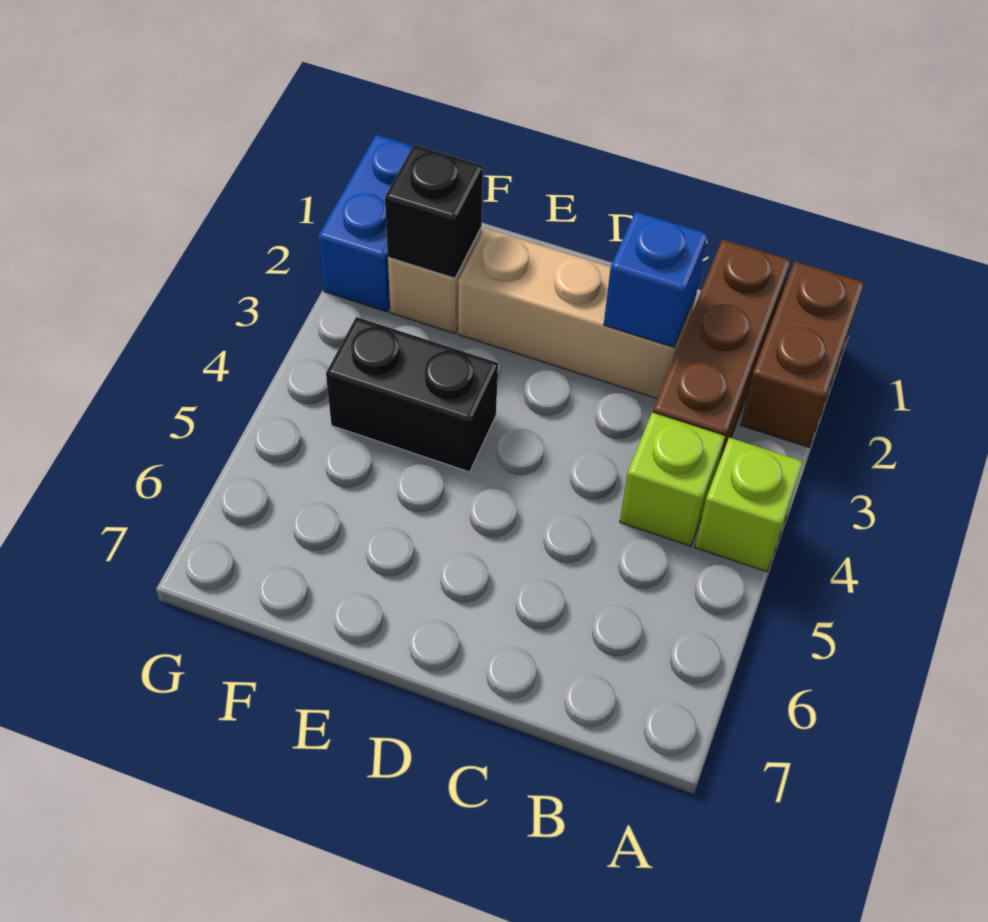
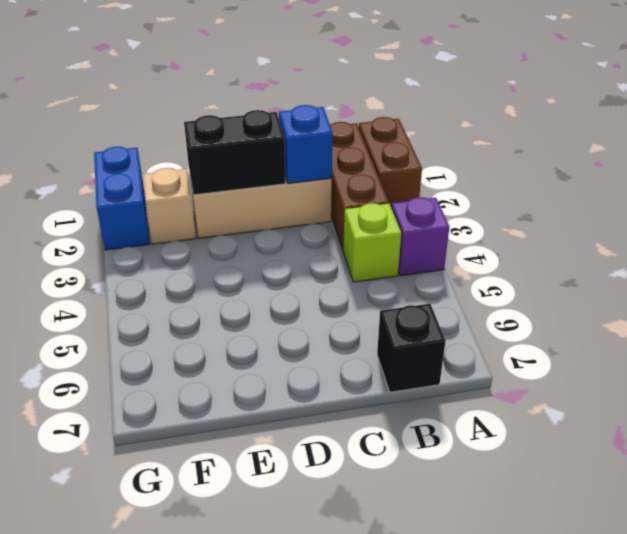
lime brick A4 level 1 -> purple brick A4 level 1
black brick E4:F4 level 1 -> black brick D2:E2 level 2
black brick F2 level 2 -> black brick B7 level 1

